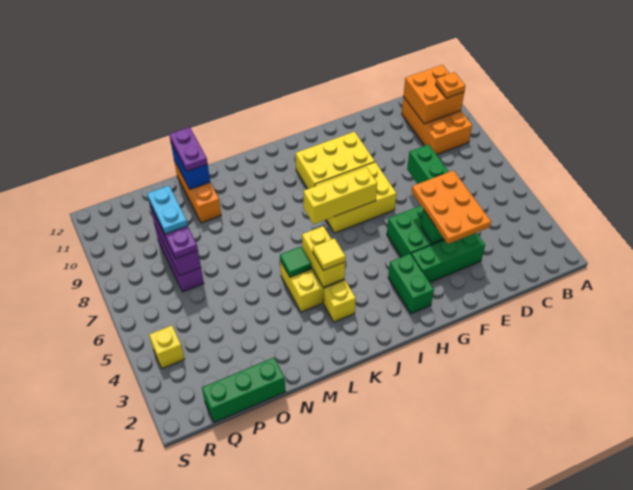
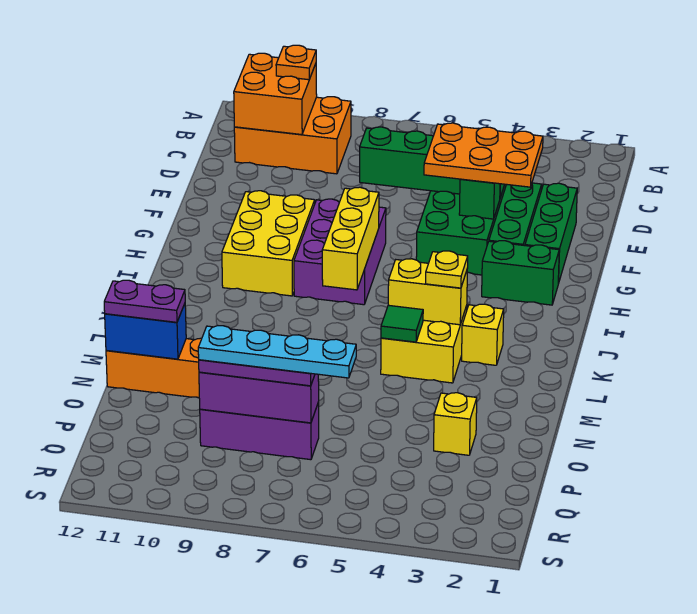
yellow brick G7:I8 level 1 -> purple brick G7:I8 level 1
yellow tile K4 level 3 -> yellow plate K4 level 3
green brick O1:Q1 level 1 -> green brick E2:G2 level 1
cyan plate P8:P9 level 4 -> cyan plate P6:P9 level 4
yellow brick R4 level 1 -> yellow brick O3 level 1

